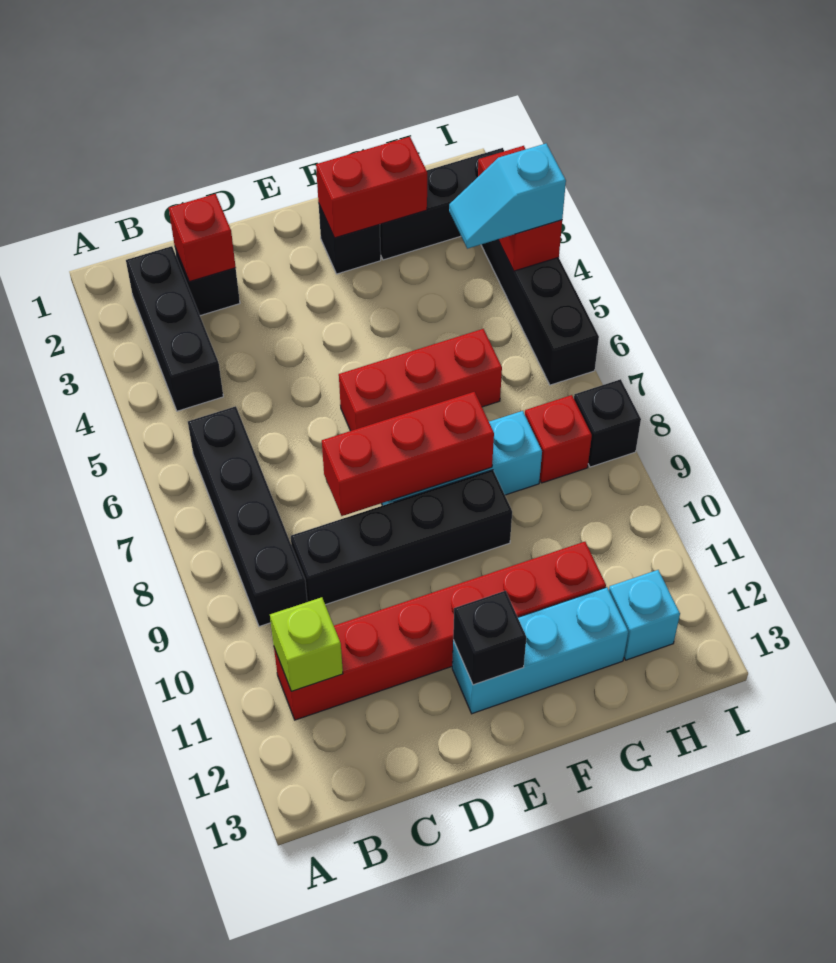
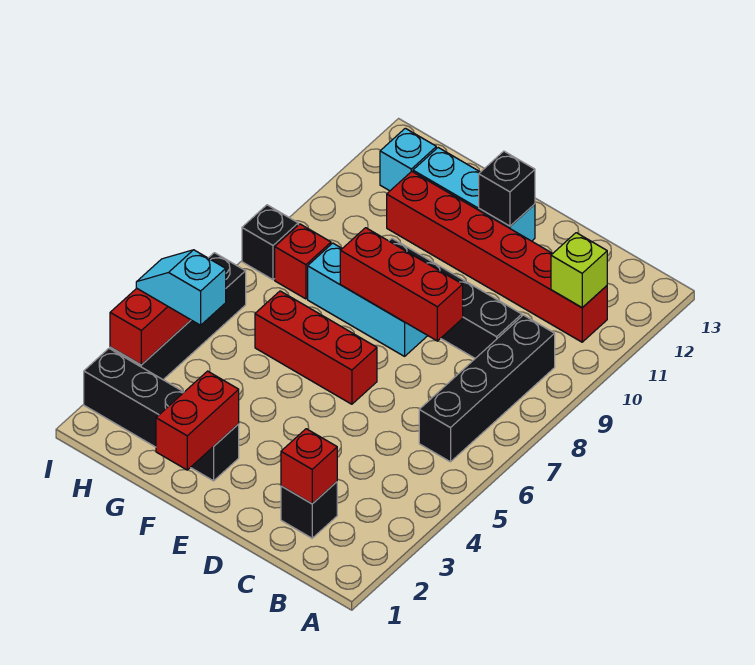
black brick B2:B4 level 1 -> none
red brick F2:G2 level 2 -> red brick F1:F2 level 2
cyan slope H4:I4 level 3 top I -> cyan slope H4:I4 level 3 top H

